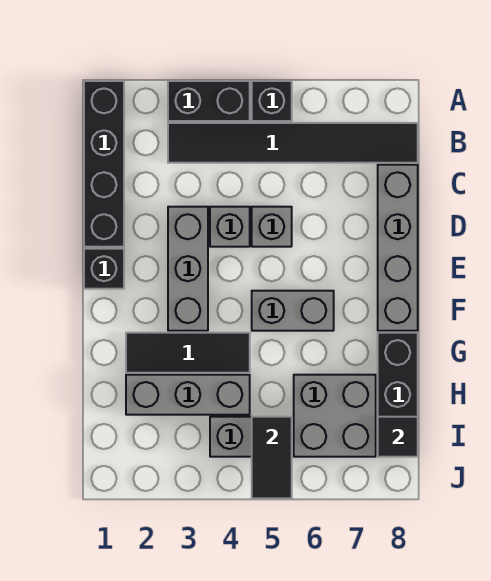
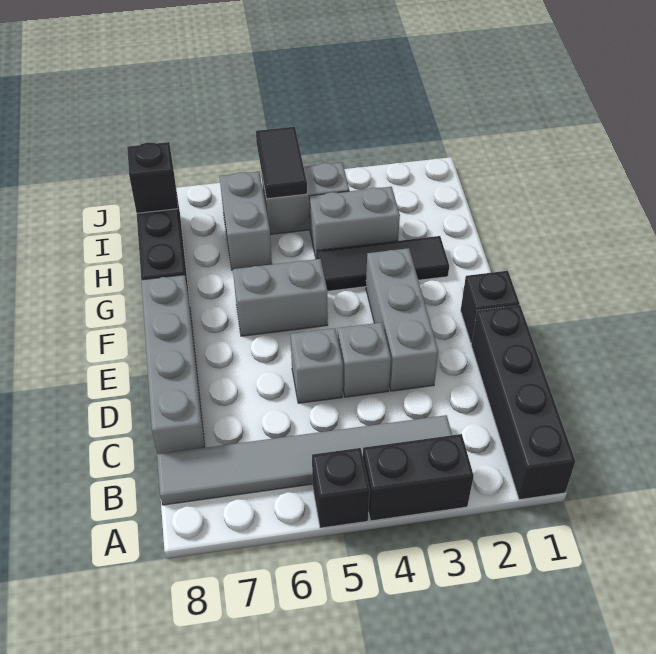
black tile B3:B8 level 1 -> grey tile B3:B8 level 1
grey brick H2:H4 level 1 -> grey brick H3:H4 level 1
grey brick H6:I7 level 1 -> grey brick H6:I6 level 1
black tile I8 level 2 -> black brick I8 level 2

